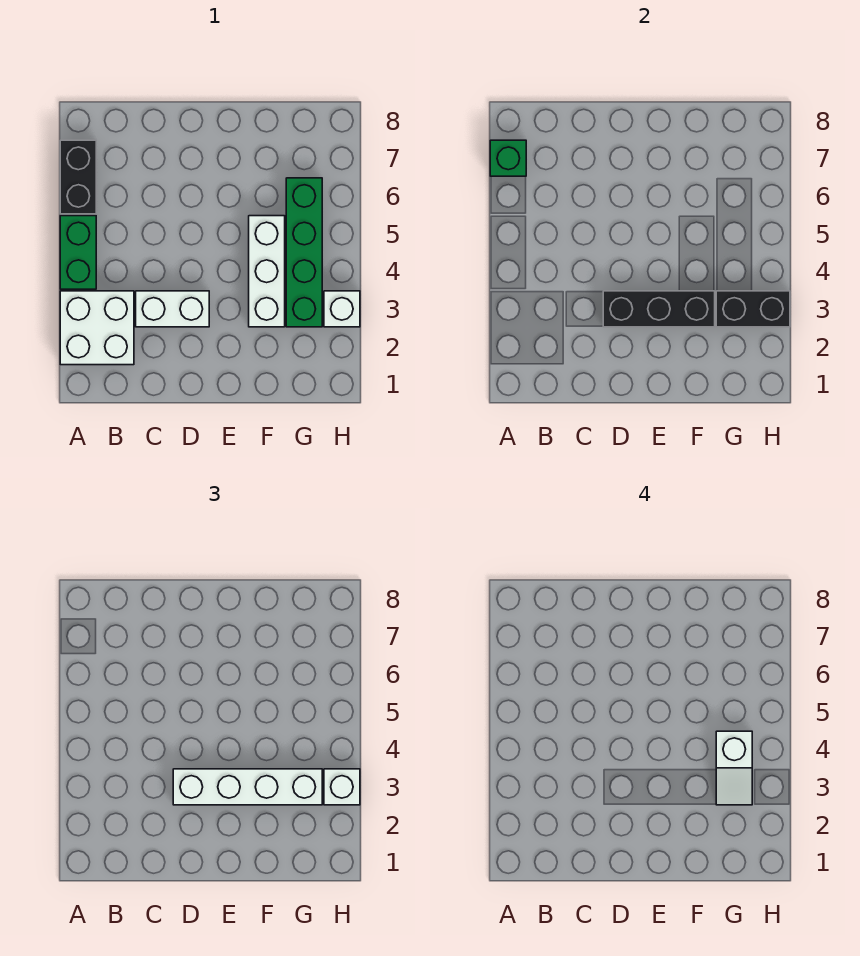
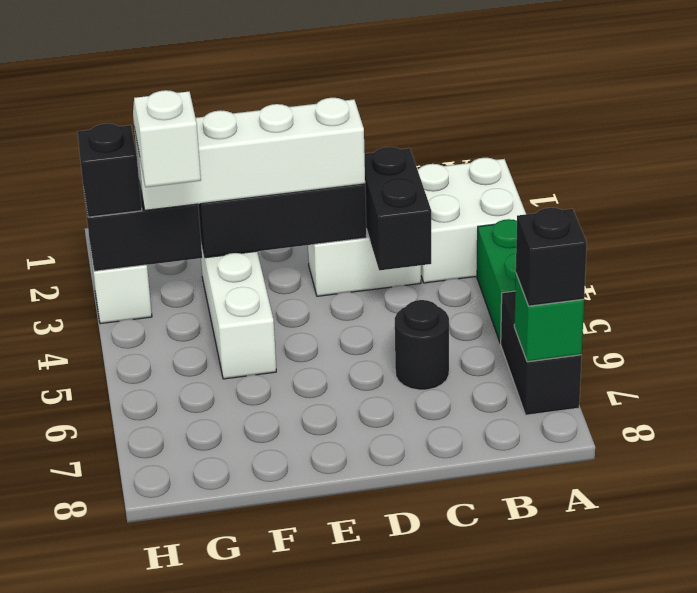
none -> black brick A7 level 3
none -> black brick C3:C4 level 2
none -> black round brick C6 level 1
green brick G3:G6 level 1 -> none
white brick H3 level 3 -> black brick H3 level 3

